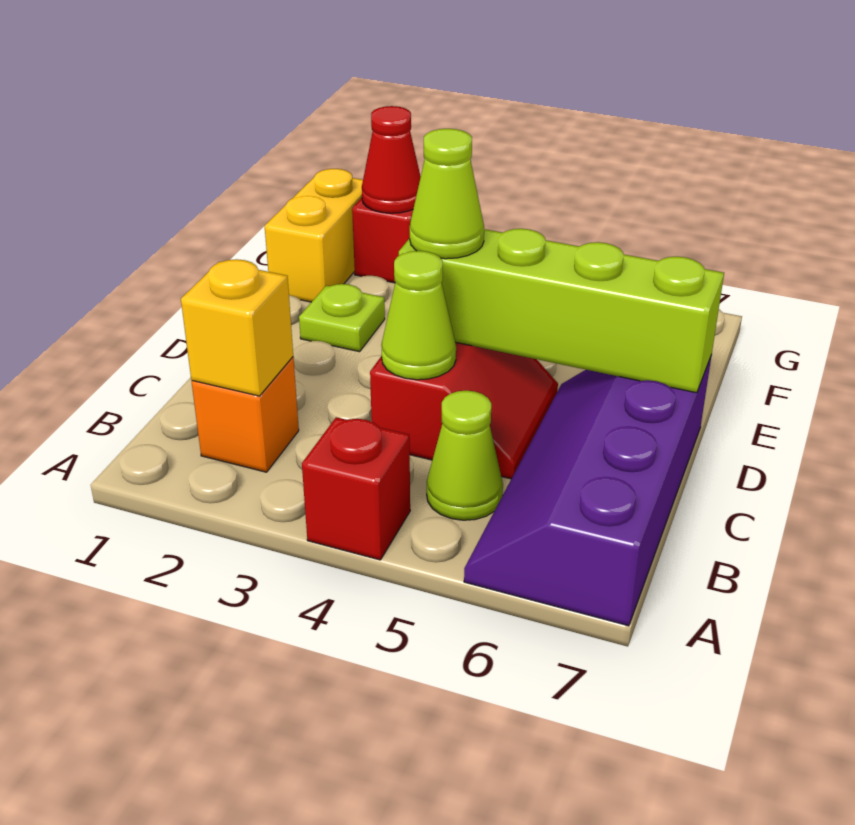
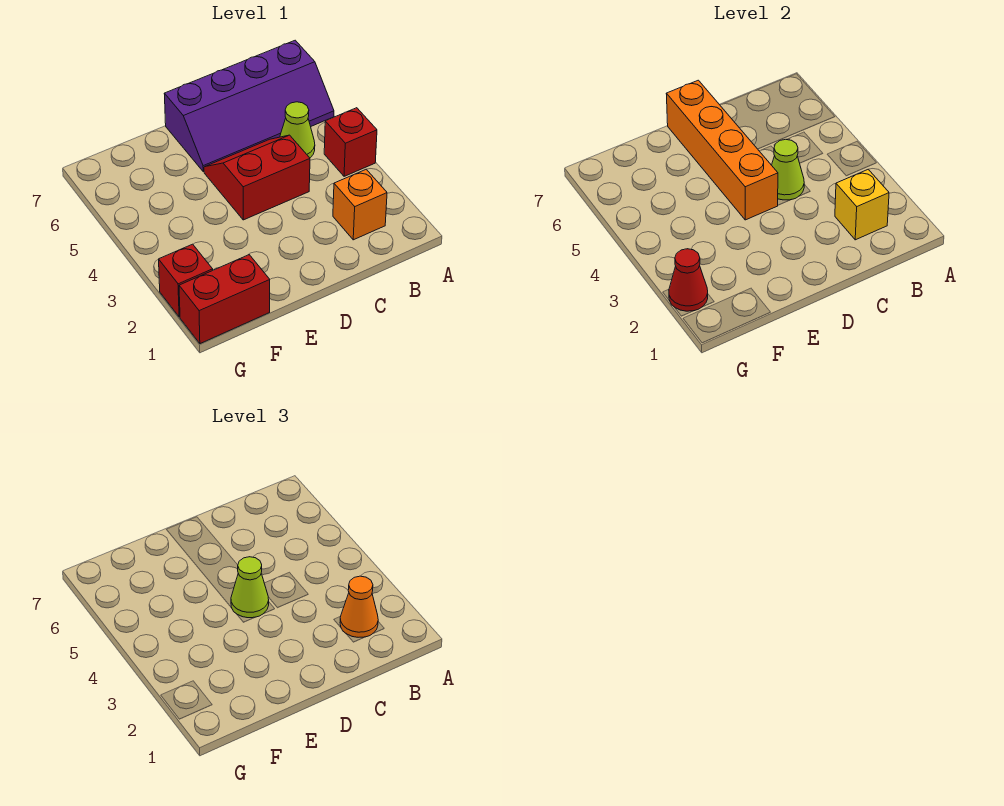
none -> orange cone B2 level 3
lime brick D4:D7 level 2 -> orange brick D4:D7 level 2
lime plate E2 level 1 -> none
yellow brick F1:G1 level 1 -> red brick F1:G1 level 1

